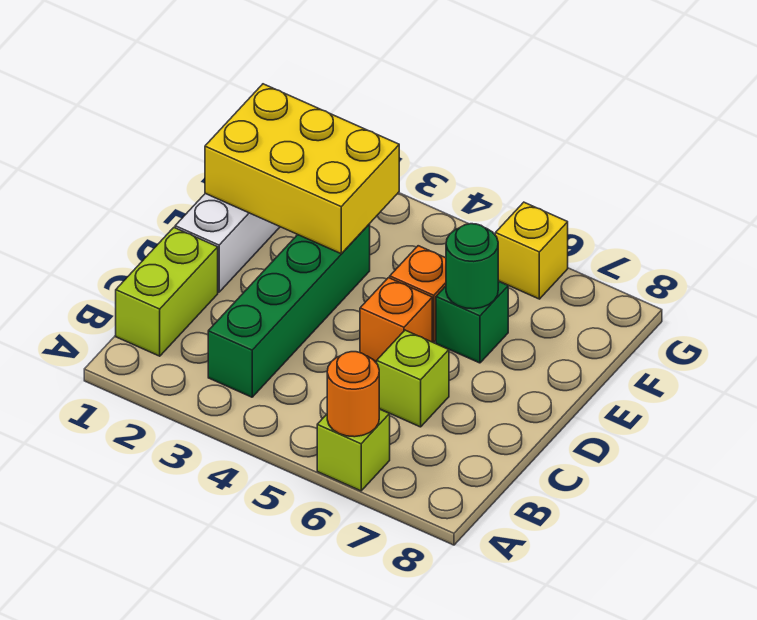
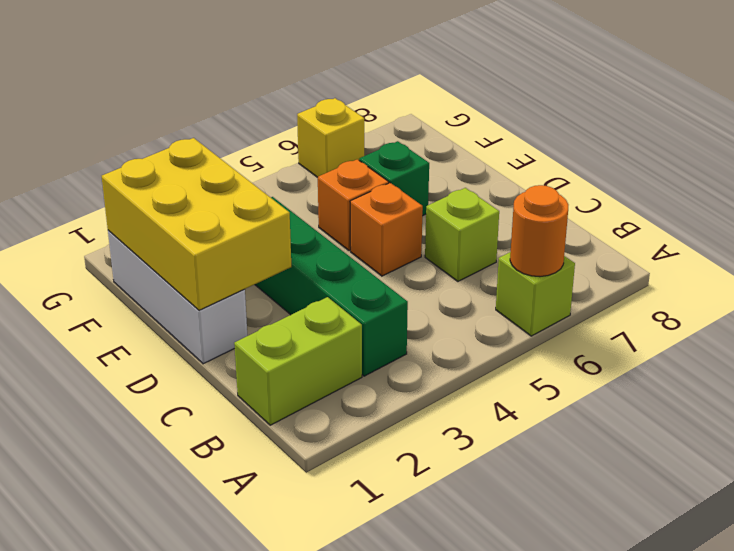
lime brick B1:C1 level 1 -> lime brick B1:B2 level 1
yellow brick E1:F3 level 2 -> yellow brick D1:F2 level 2
green round brick E6 level 2 -> none

